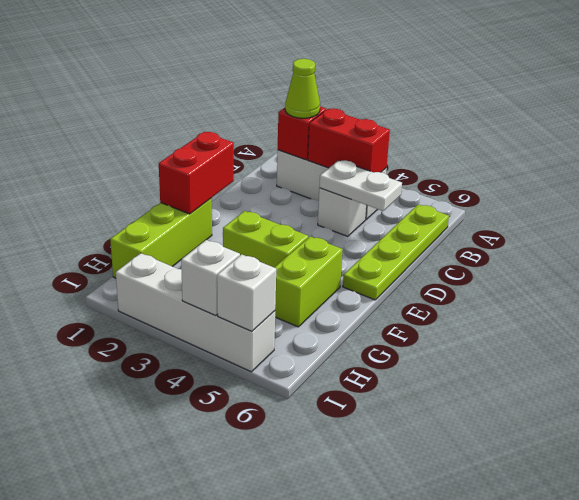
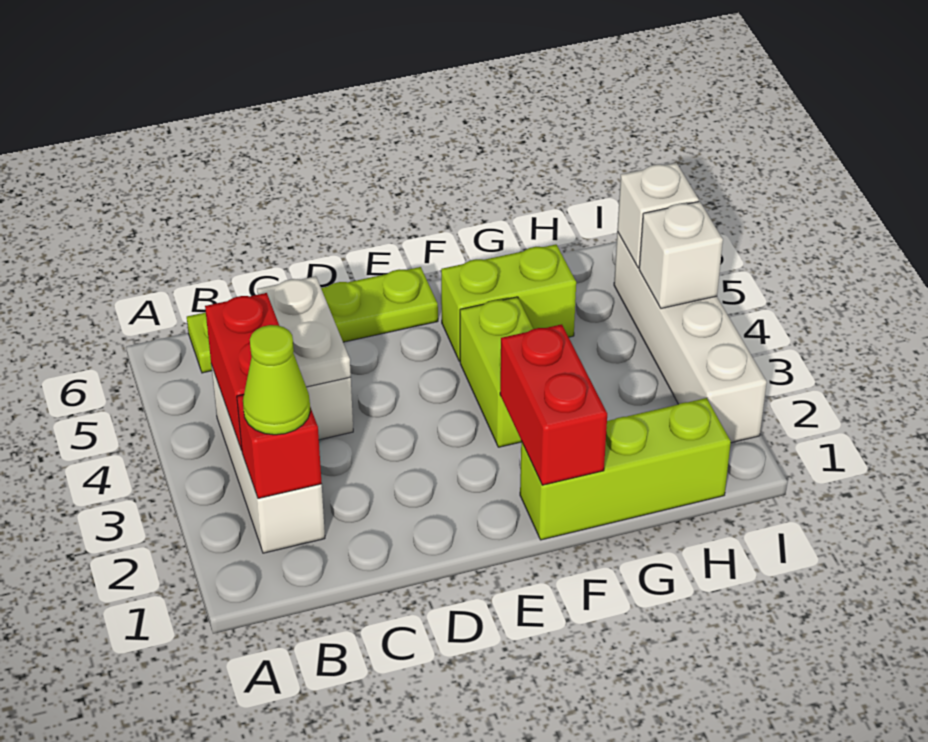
red brick E1:F1 level 2 -> red brick F1:F2 level 2

